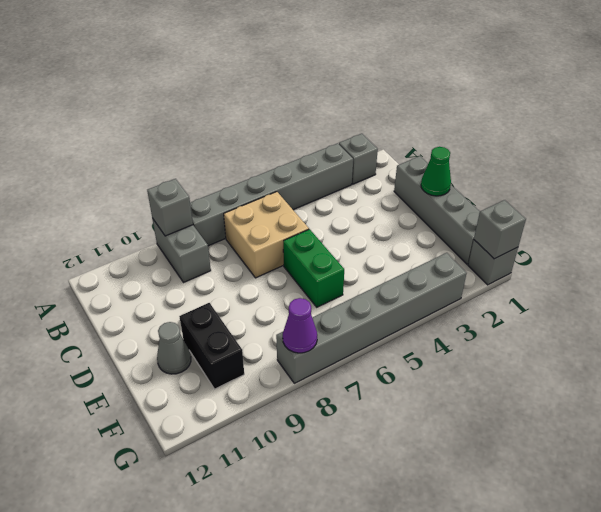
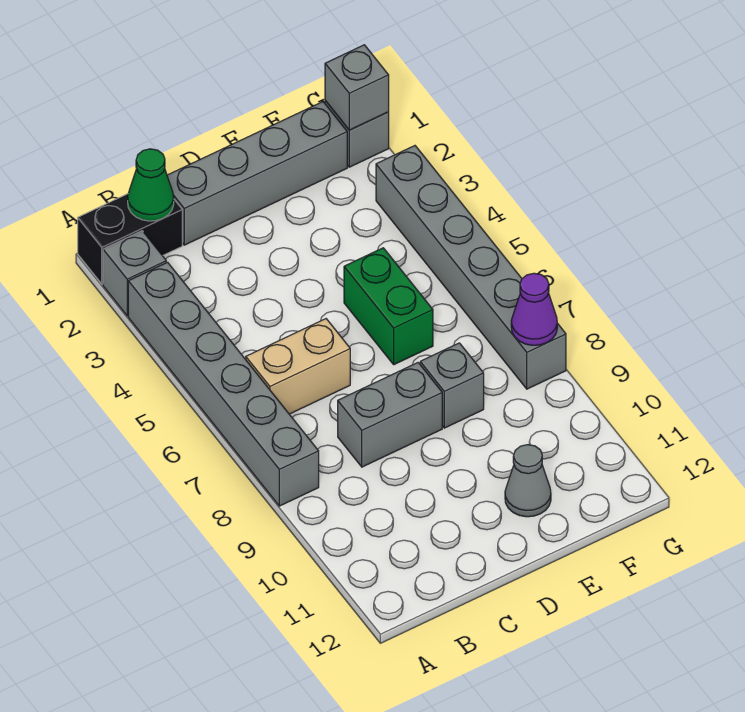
grey brick A9:B9 level 1 -> grey brick C8:D8 level 1
grey brick A9 level 2 -> grey brick E8 level 1
tan brick B6:C7 level 1 -> tan brick B6:C6 level 1
green cone D1 level 2 -> green cone B1 level 2
green brick D6:E6 level 1 -> green brick E5:E6 level 1
black brick E10:F10 level 1 -> black brick A1:B1 level 1

